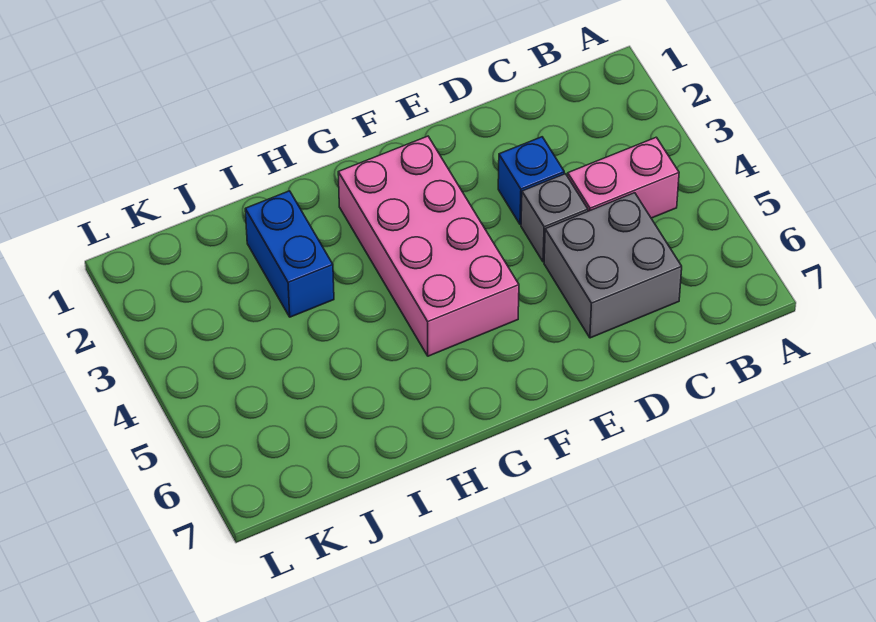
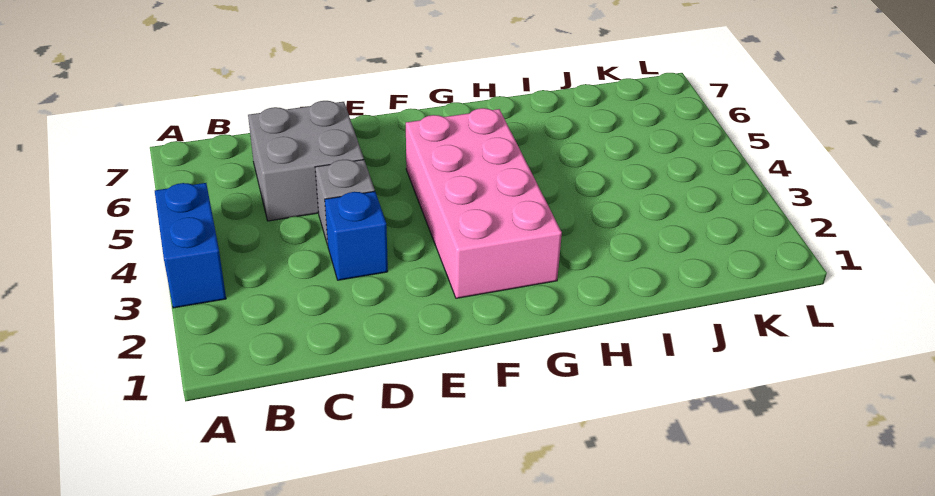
pink brick B4:C4 level 1 -> none
blue brick I2:I3 level 1 -> blue brick A3:A4 level 1

